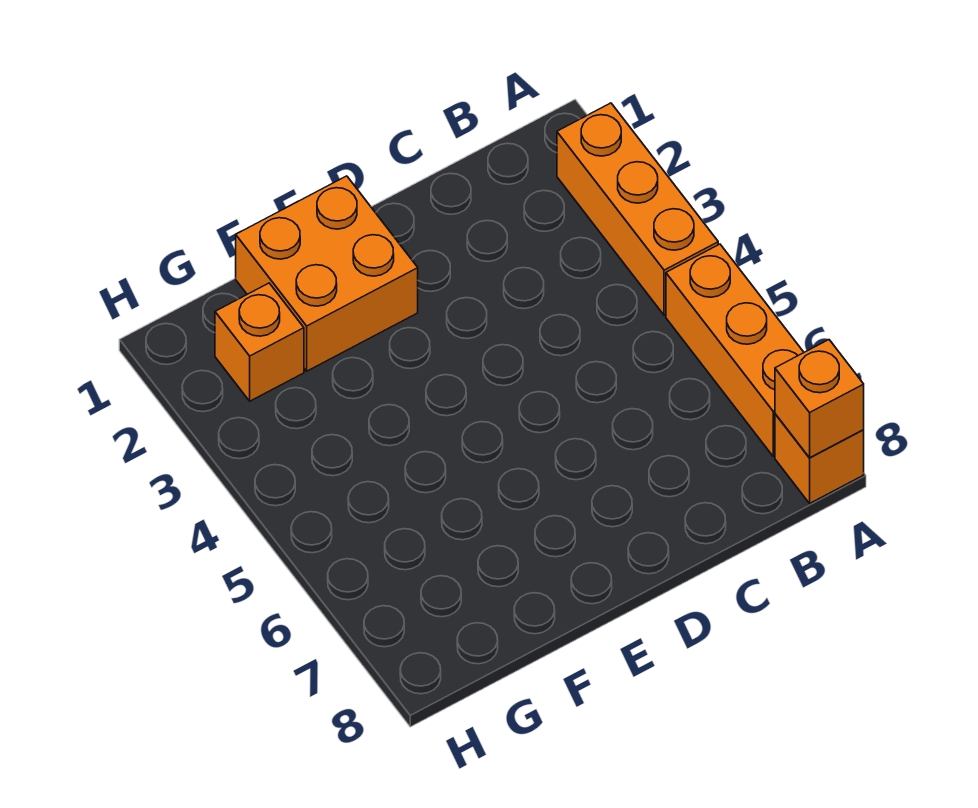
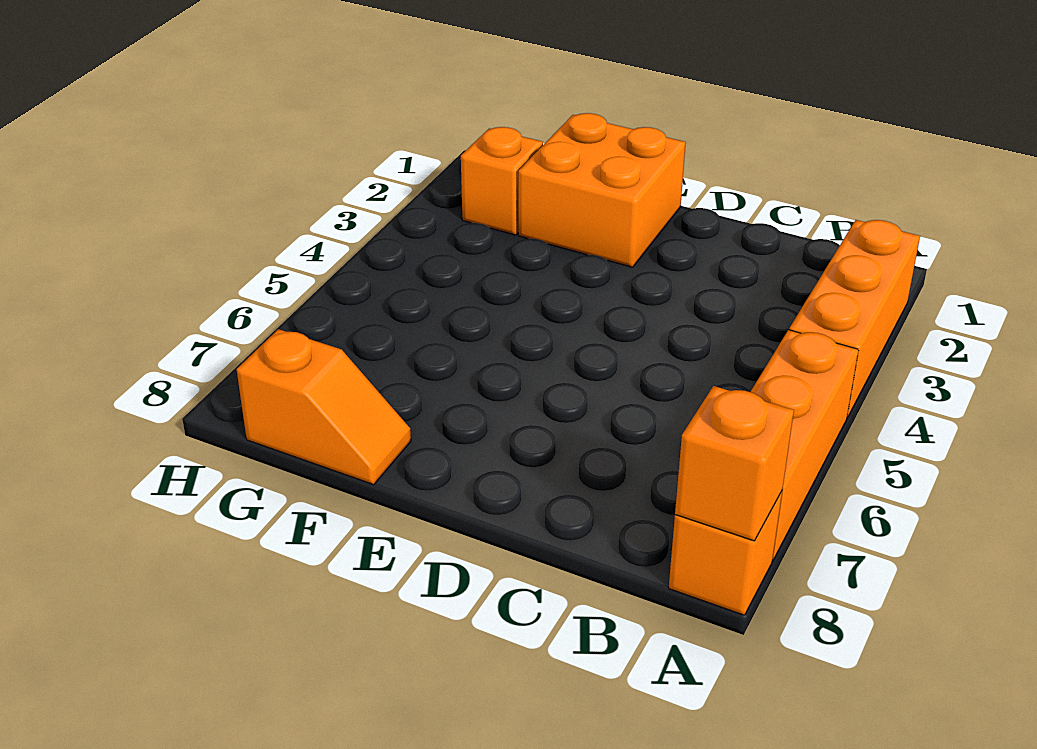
none -> orange slope F8:G8 level 1 top G

